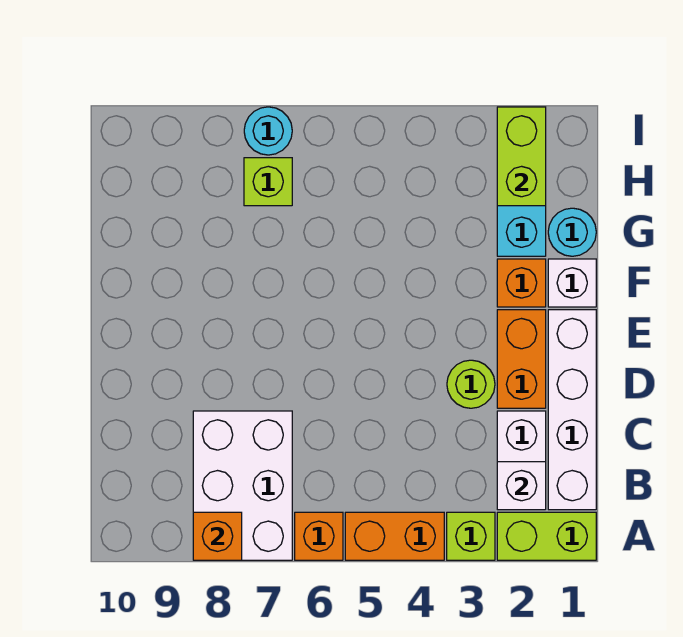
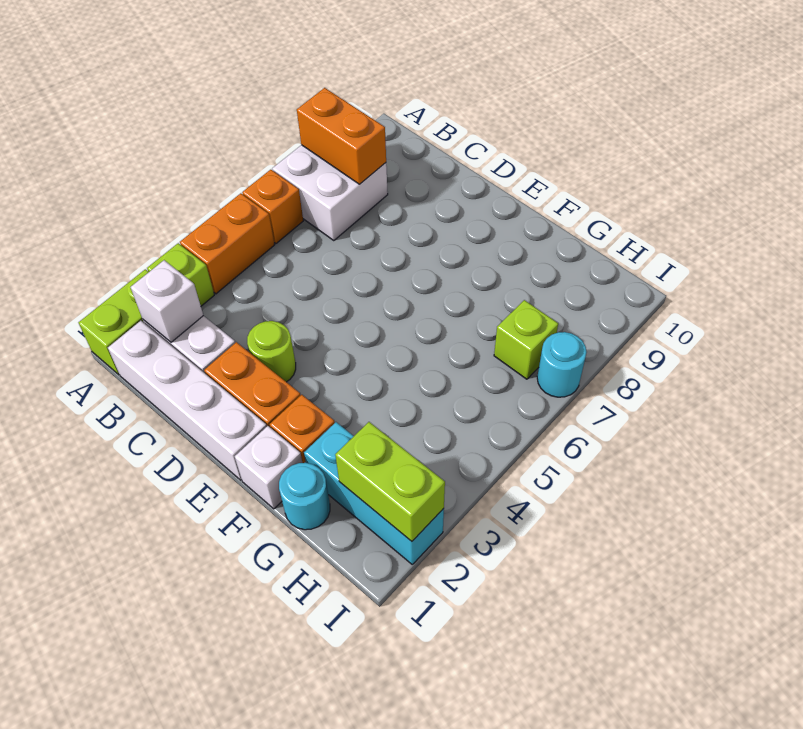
white brick A7:C8 level 1 -> white brick A7:B8 level 1
orange brick A8 level 2 -> orange brick A8:B8 level 2

